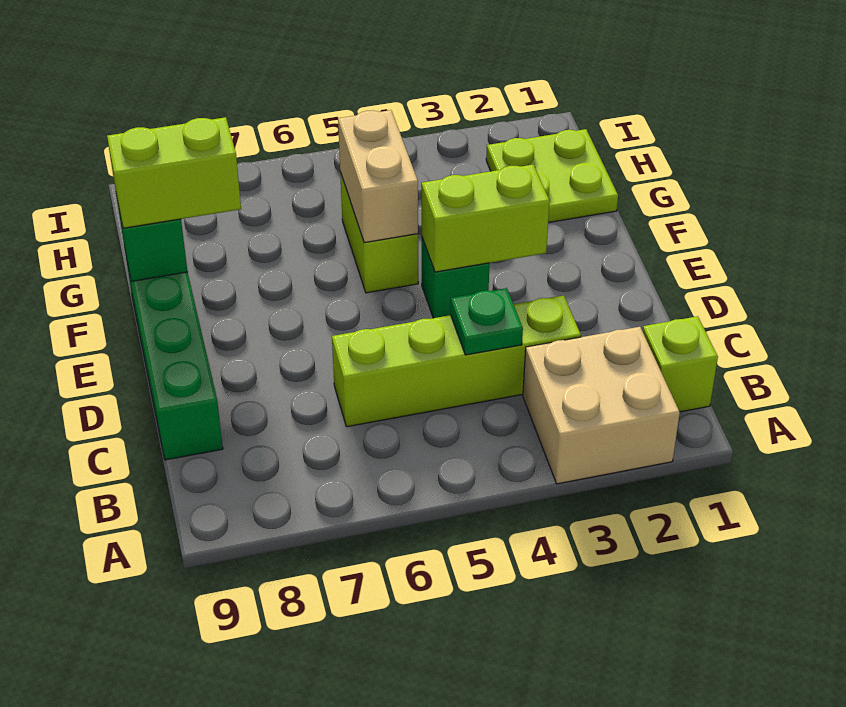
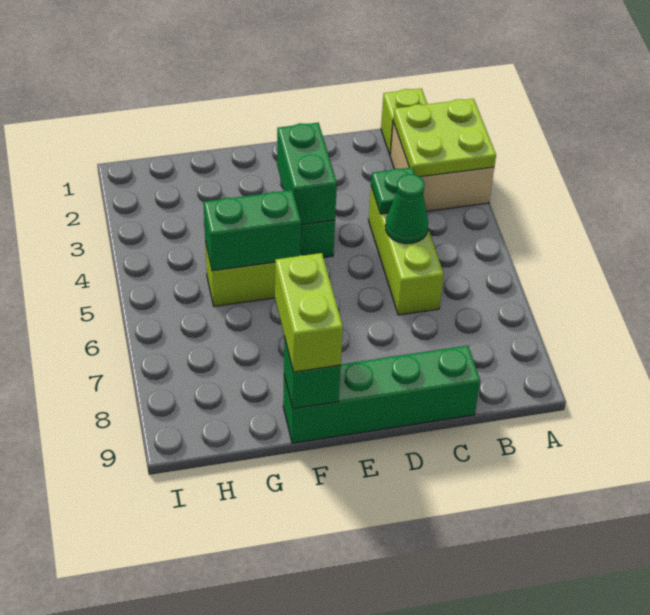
lime brick C3:C6 level 1 -> lime brick C4:C6 level 1
none -> green cone C5 level 2
lime brick E3:E4 level 2 -> green brick E3:E4 level 2
tan brick F5:G5 level 2 -> green brick F5:G5 level 2
lime plate G1:H2 level 1 -> lime plate A2:B3 level 2

